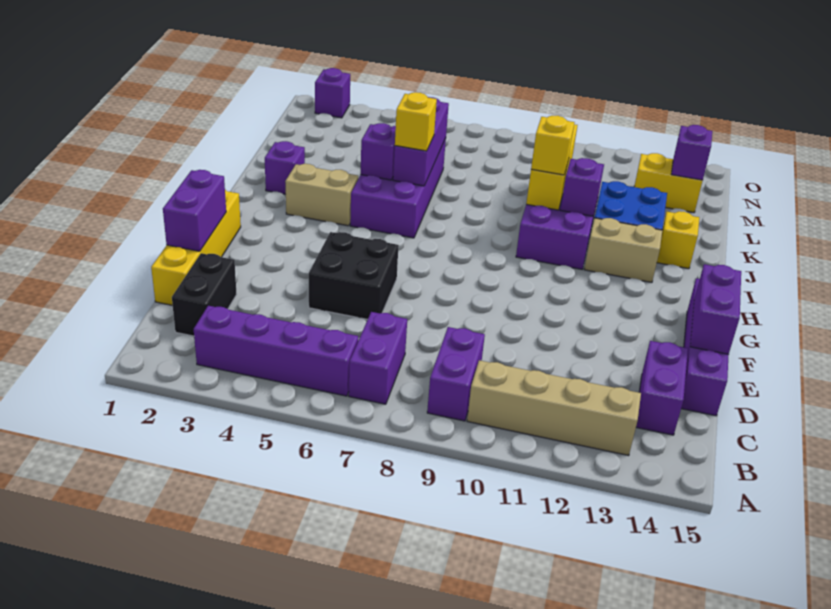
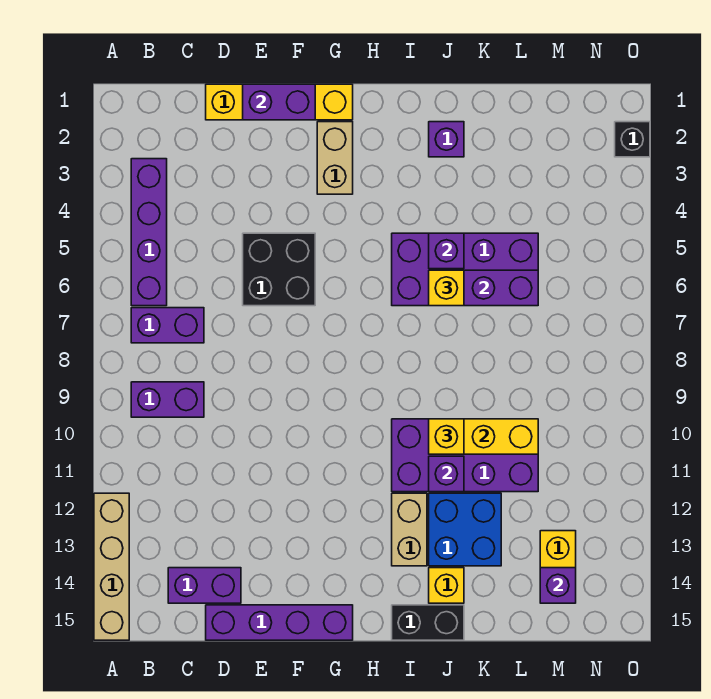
tan brick B10:B13 level 1 -> tan brick A12:A15 level 1
black brick C2:D2 level 1 -> black brick I15:J15 level 1
purple brick E15:F15 level 2 -> none
tan brick I3:I4 level 1 -> tan brick G2:G3 level 1
purple brick O2 level 1 -> black brick O2 level 1

